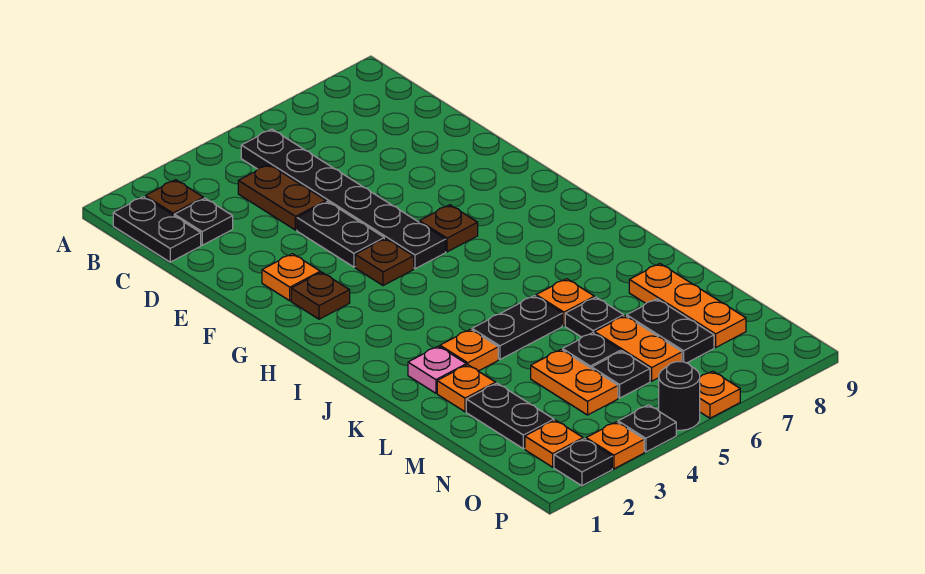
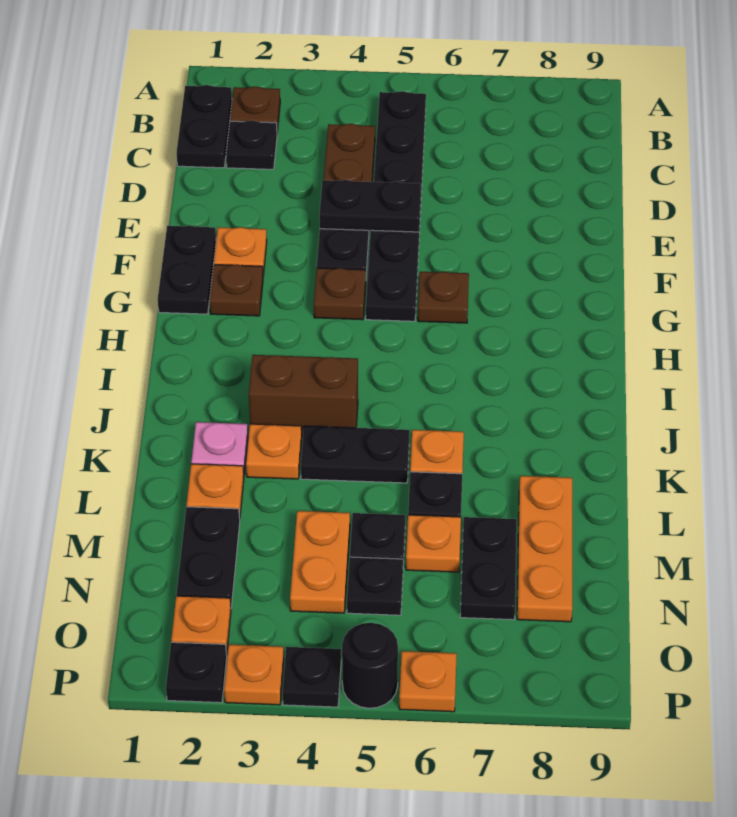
none -> black plate E4:E5 level 2
none -> black plate F1:G1 level 1
none -> brown brick J3:J4 level 1
orange plate M6:N6 level 1 -> orange plate M6 level 1

